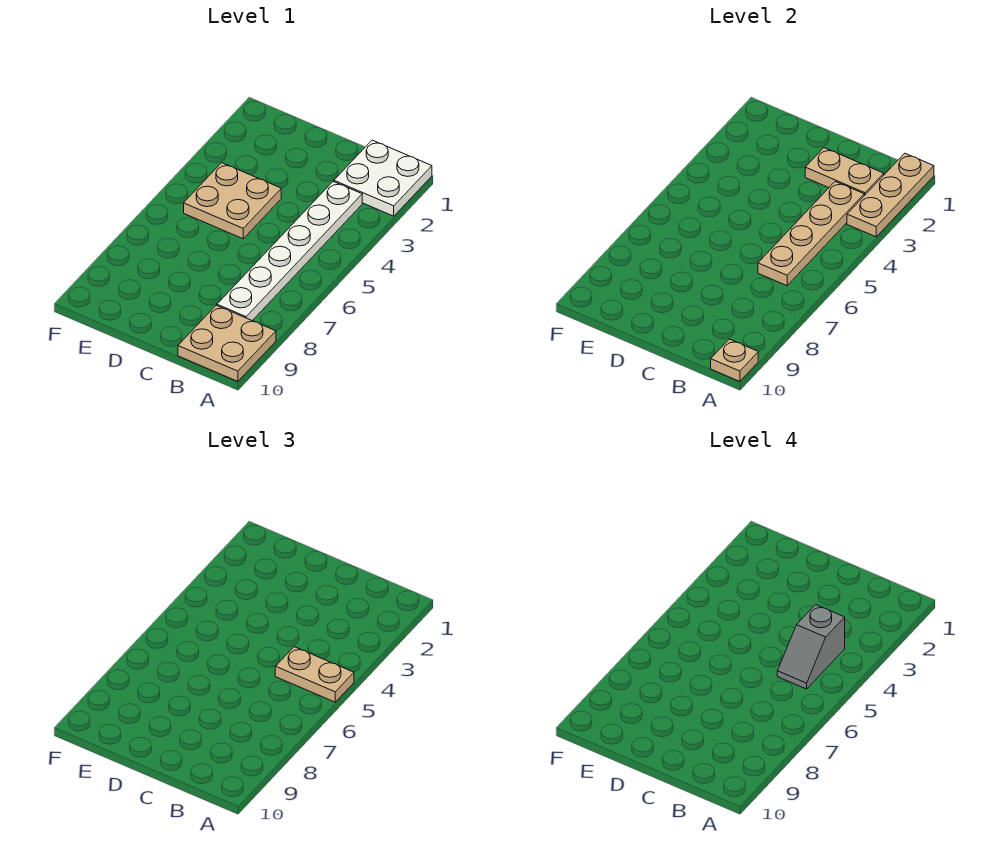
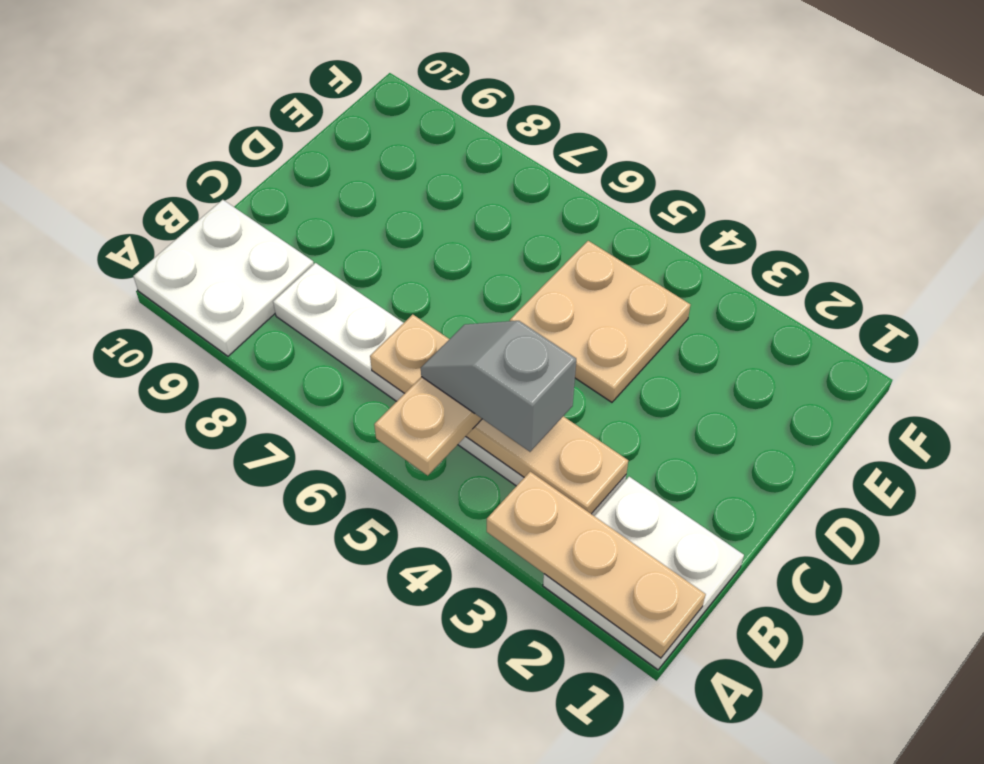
tan plate A9:B10 level 1 -> white plate A9:B10 level 1
tan plate A10 level 2 -> none
tan plate B2:C2 level 2 -> none

